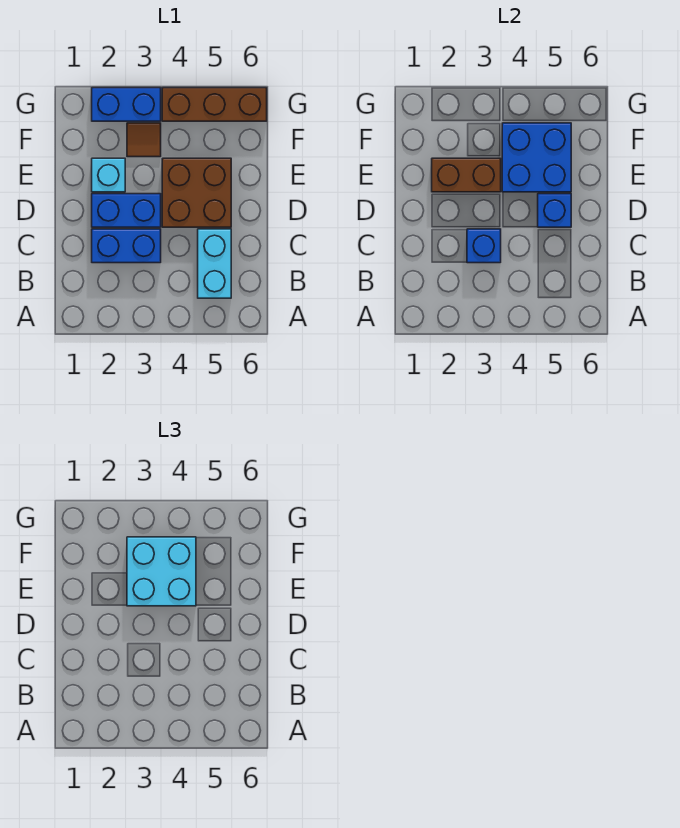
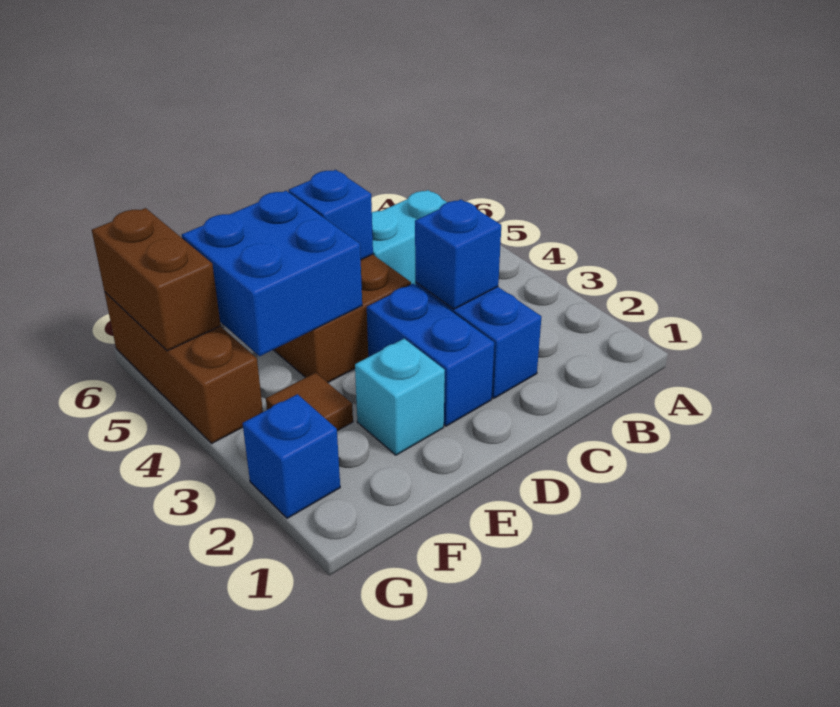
brown brick E2:E3 level 2 -> brown brick G5:G6 level 2
cyan brick E3:F4 level 3 -> none
blue brick G2:G3 level 1 -> blue brick G2 level 1

